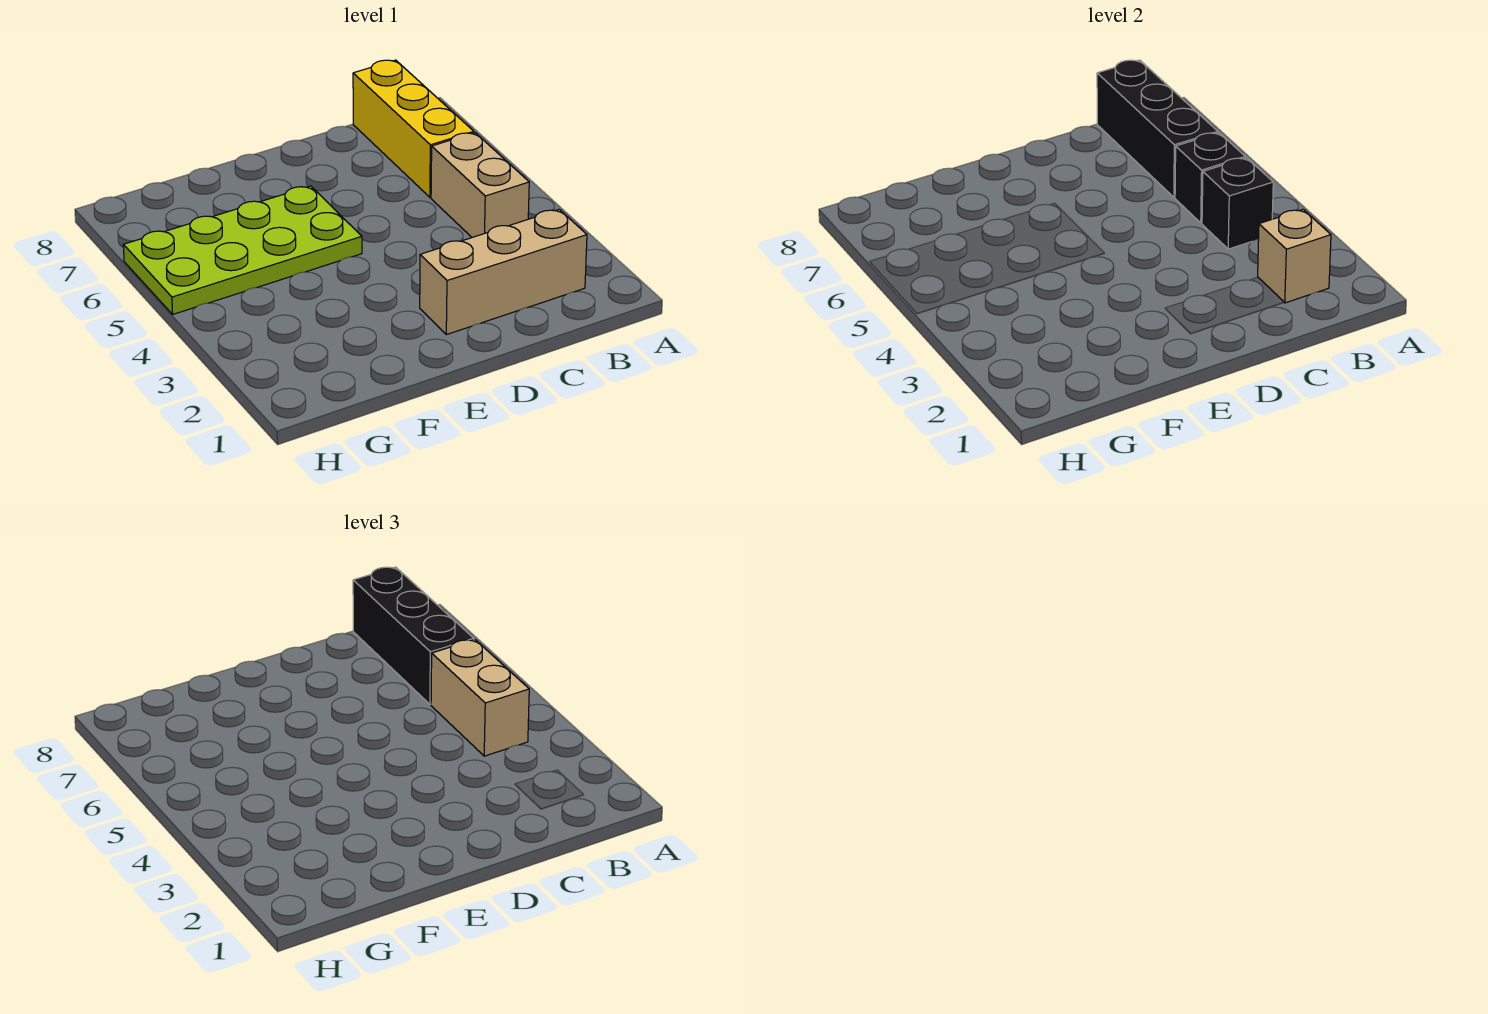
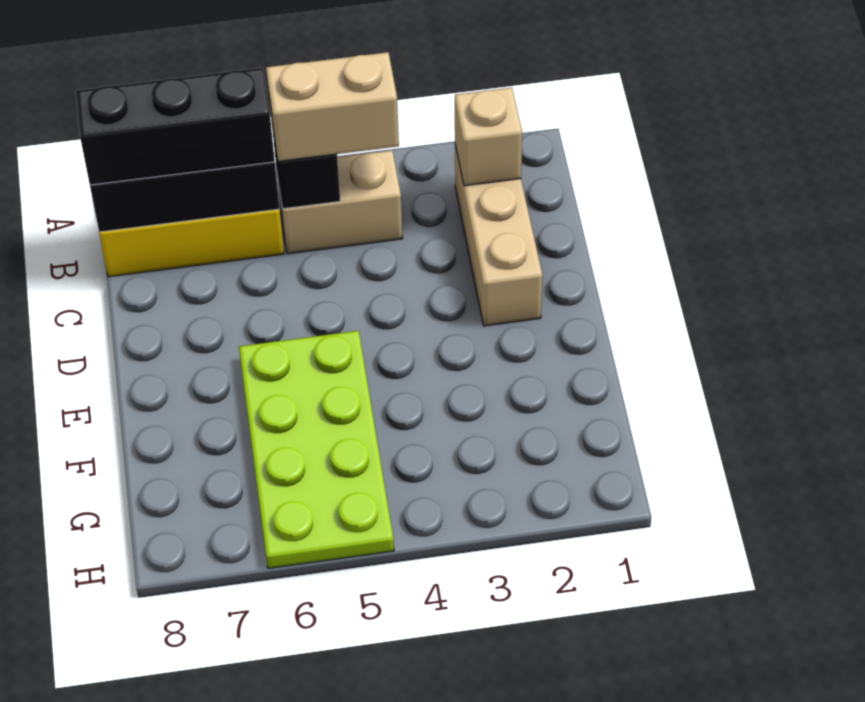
black brick B4 level 2 -> none

